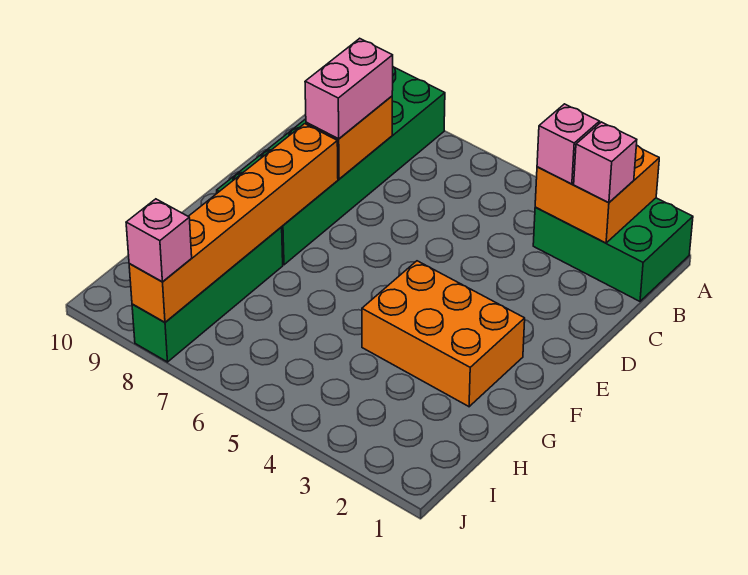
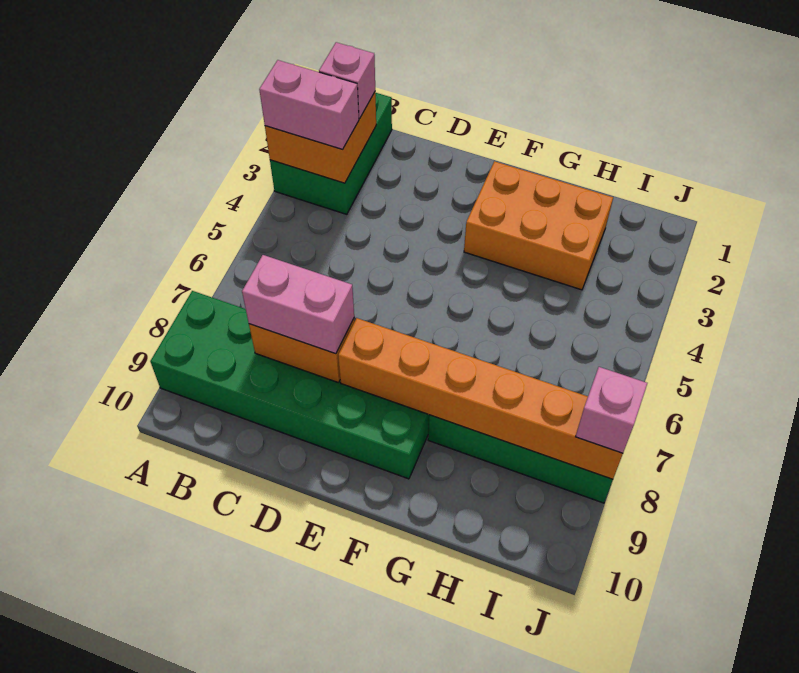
pink brick B3 level 3 -> pink brick A3:B3 level 3
orange brick F2:G4 level 1 -> orange brick F2:H3 level 1

